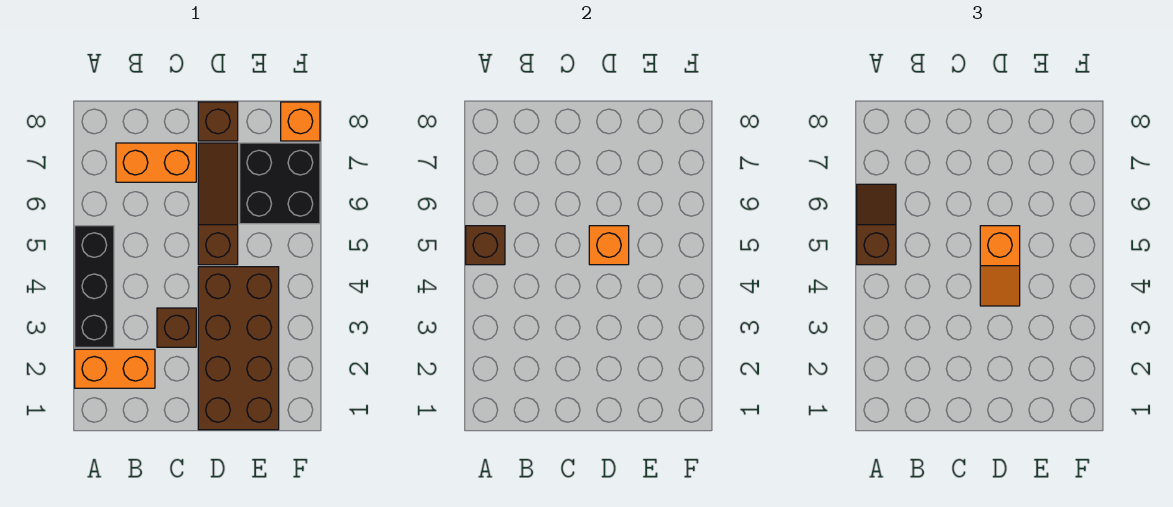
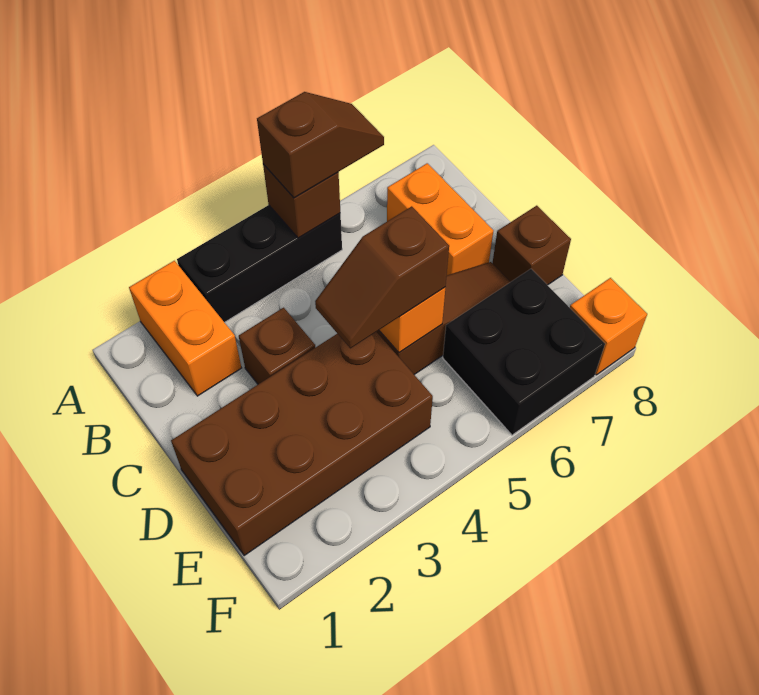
orange slope D4:D5 level 3 top 5 -> brown slope D4:D5 level 3 top 5

